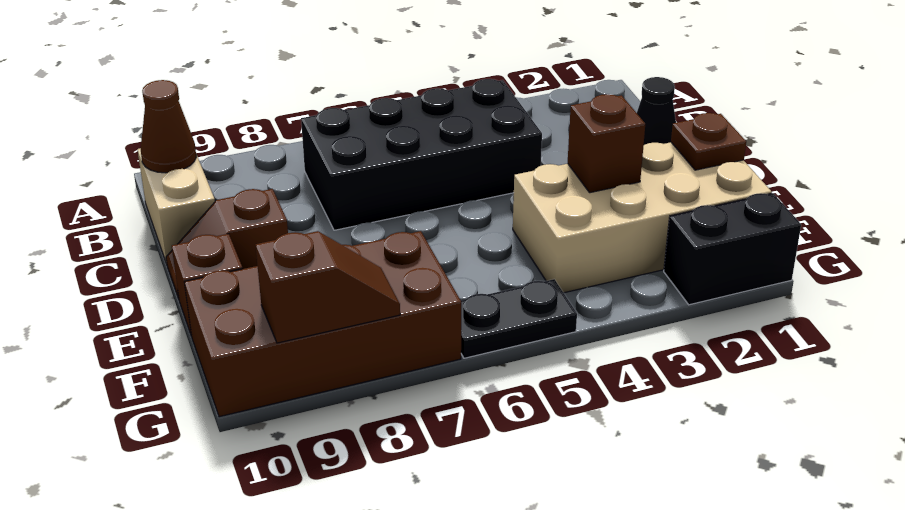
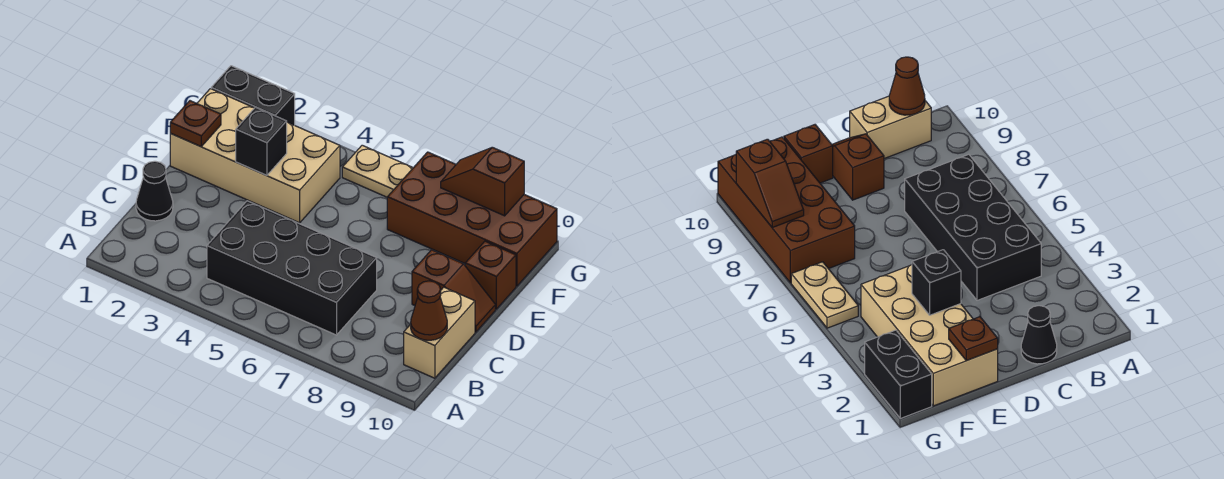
brown brick E3 level 2 -> black brick E3 level 2
black plate G5:G6 level 1 -> tan plate G5:G6 level 1

